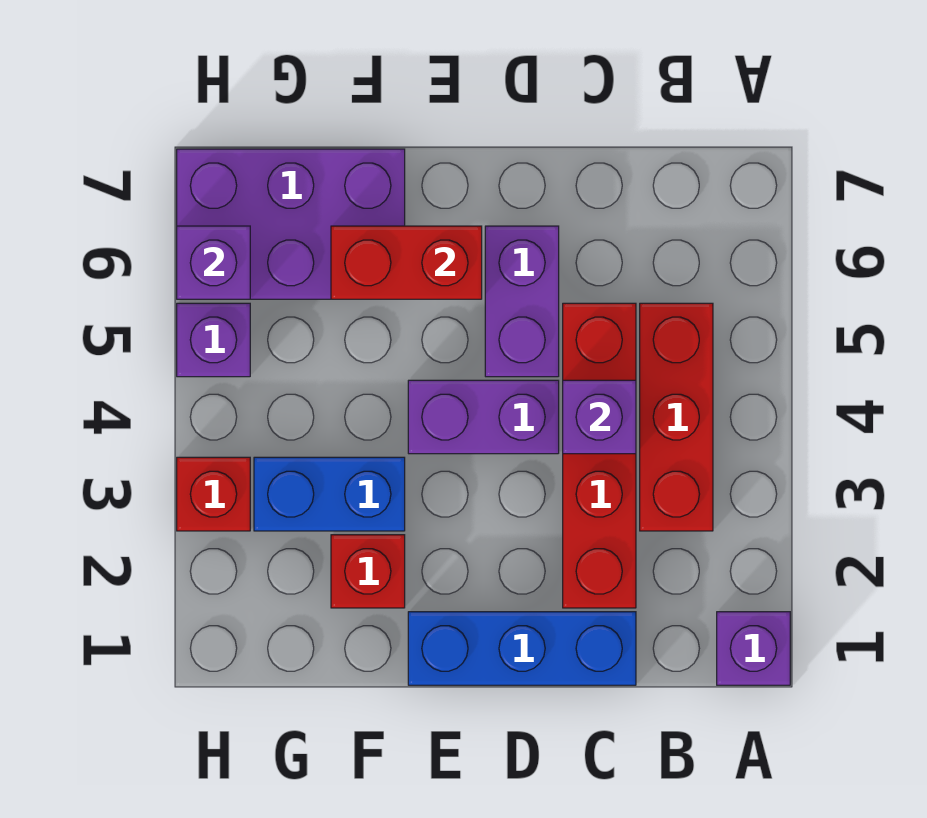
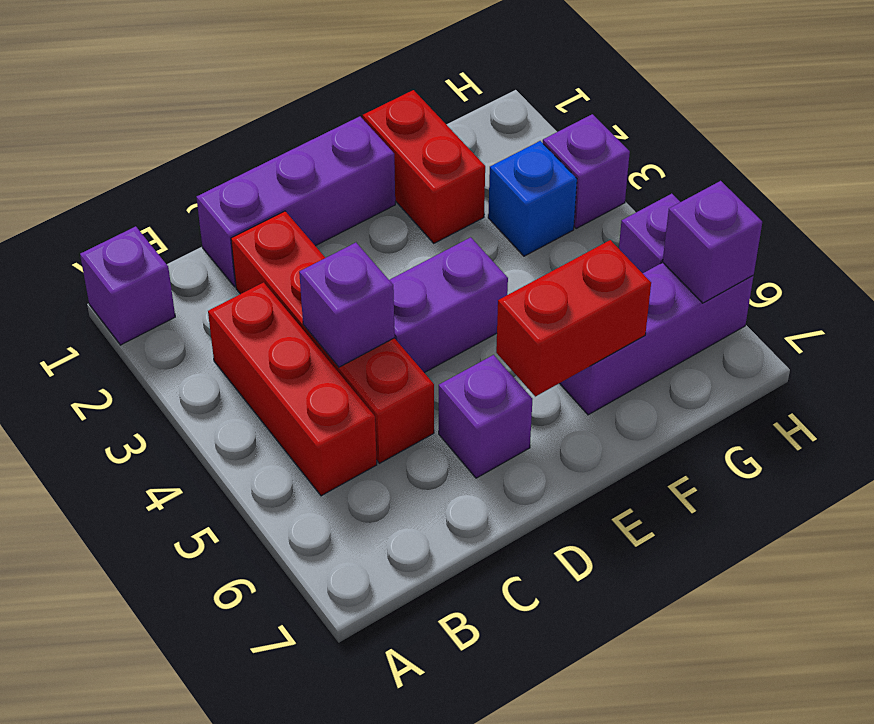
blue brick C1:E1 level 1 -> purple brick C1:E1 level 1
purple brick D5:D6 level 1 -> purple brick D6 level 1
red brick F2 level 1 -> red brick F1:F2 level 1
blue brick F3:G3 level 1 -> blue brick G3 level 1
purple brick F6:H7 level 1 -> purple brick F6:H6 level 1
red brick H3 level 1 -> purple brick H3 level 1

